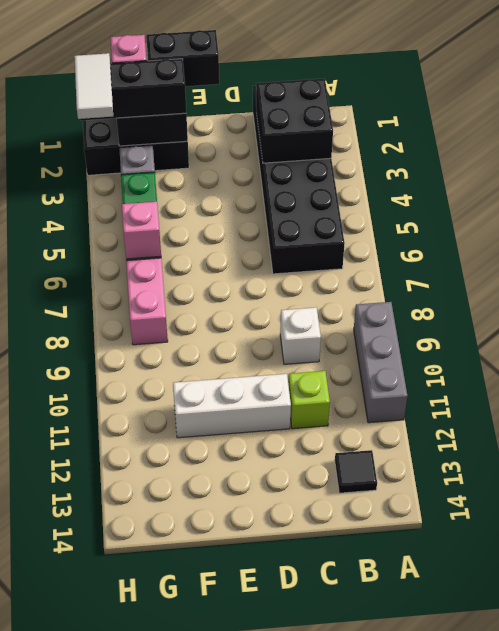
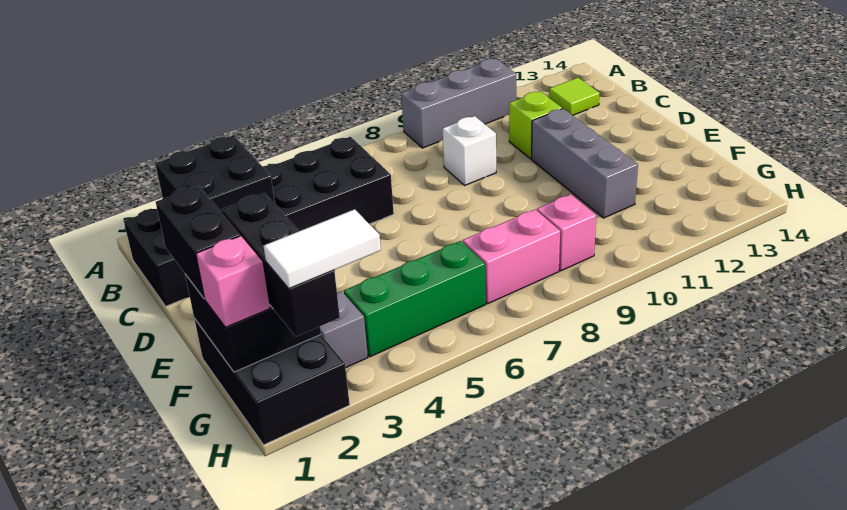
black tile B13 level 1 -> lime tile B13 level 1
white brick D11:F11 level 1 -> grey brick D11:F11 level 1
pink brick G6 level 2 -> pink brick G9 level 1

